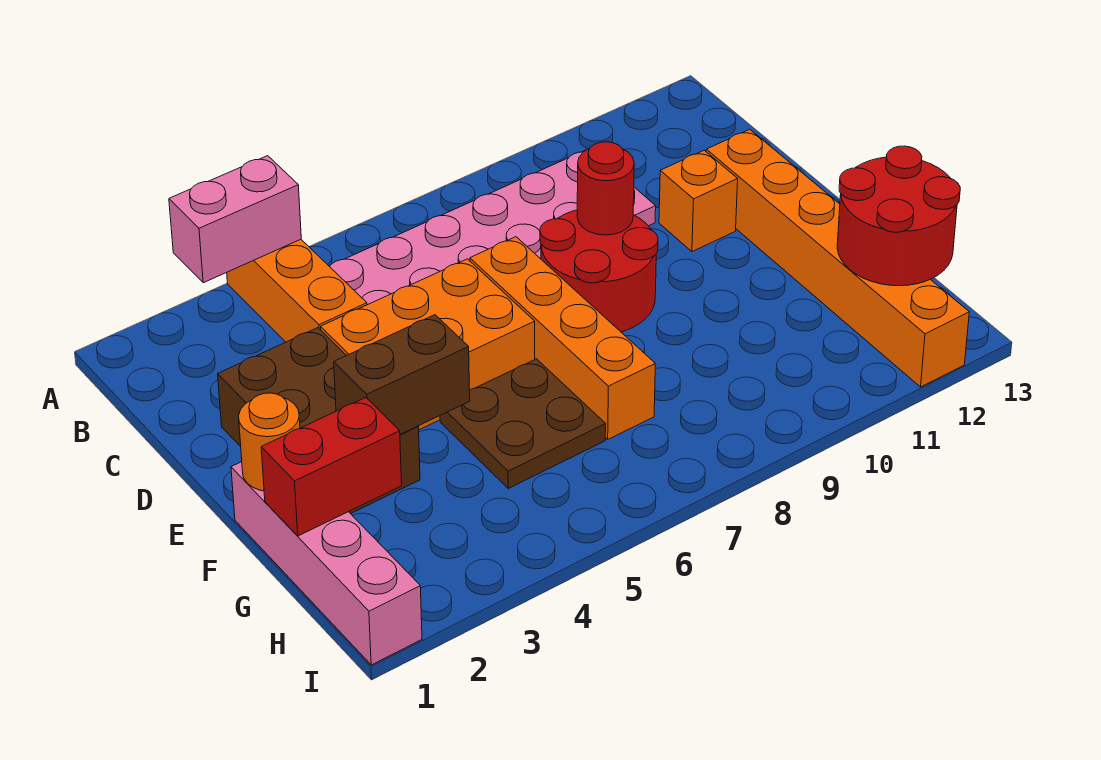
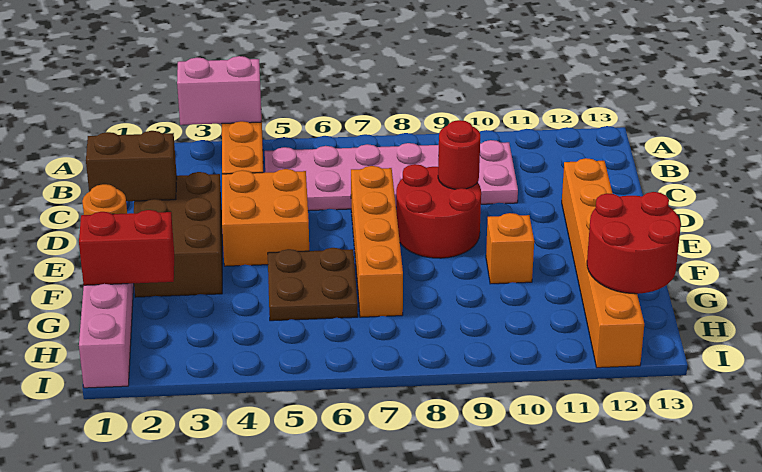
orange brick D4:E6 level 1 -> orange brick D4:E5 level 1
orange brick D11 level 1 -> orange brick F10 level 1
brown brick F3:F4 level 2 -> brown brick D1:D2 level 2

